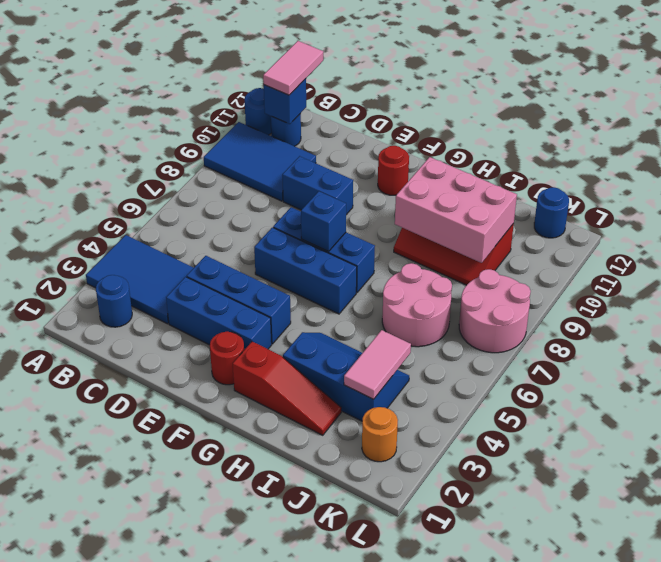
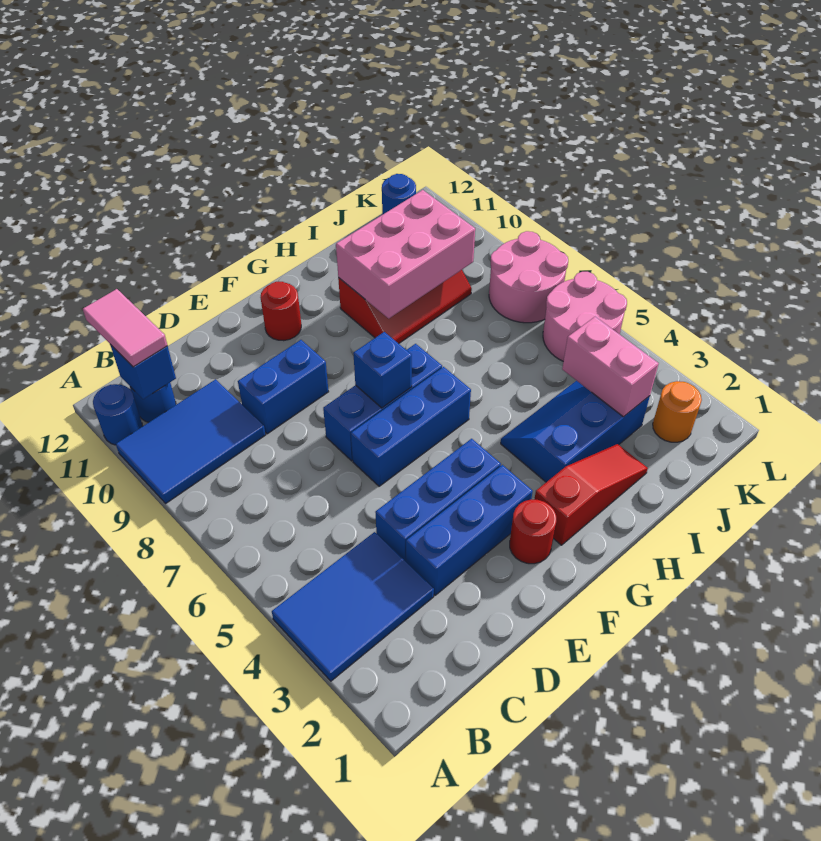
blue round brick B2 level 1 -> none
pink round brick I6:J7 level 1 -> pink round brick K5:L6 level 1
pink tile J3:J4 level 2 -> pink brick J3:J4 level 2

